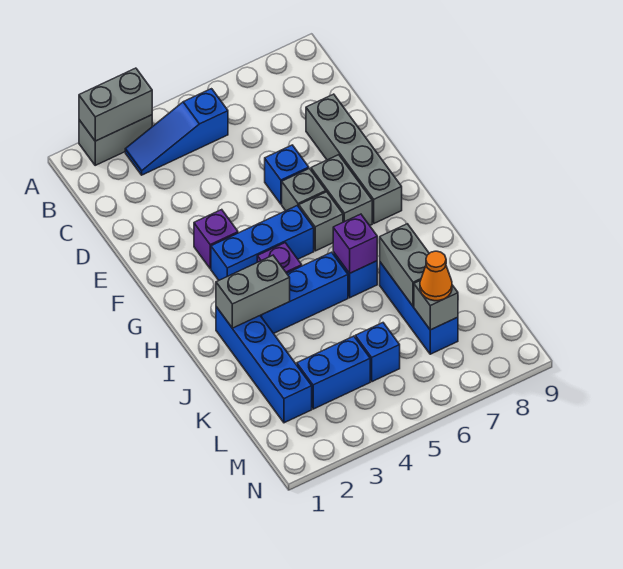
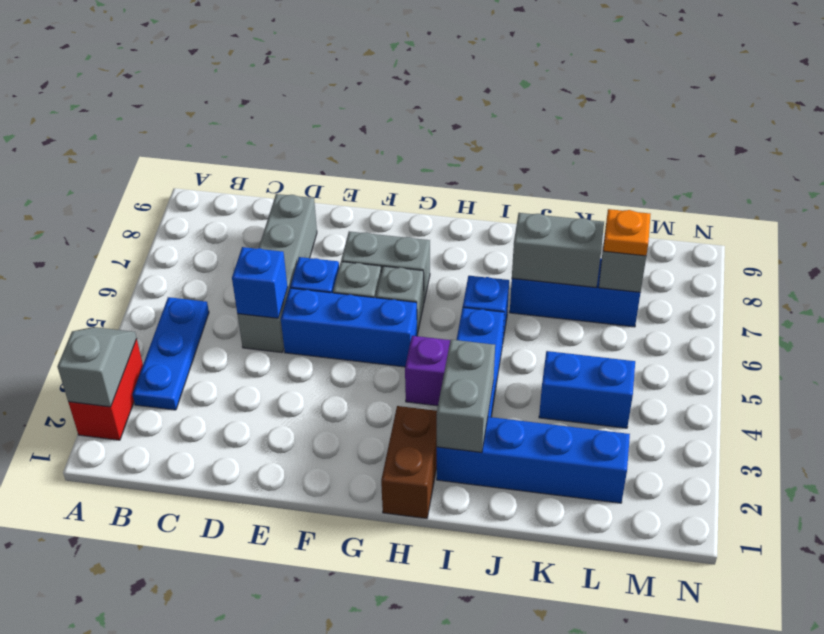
grey brick A2:A3 level 1 -> red brick A2:A3 level 1
grey brick A2:A3 level 2 -> grey slope A2:A3 level 2 top 2
blue slope B3:B5 level 1 top 5 -> blue plate B3:B5 level 1
grey brick D8:G8 level 1 -> grey brick D5:D8 level 1
purple brick F3 level 1 -> none
blue brick G3:G5 level 1 -> blue brick E5:G5 level 1
none -> brown brick H1:H2 level 1
purple brick I6 level 2 -> none
blue brick L3:L4 level 1 -> blue brick K4:L4 level 1
blue brick L5 level 1 -> blue brick D5 level 2
orange cone L7 level 3 -> orange plate L7 level 3

